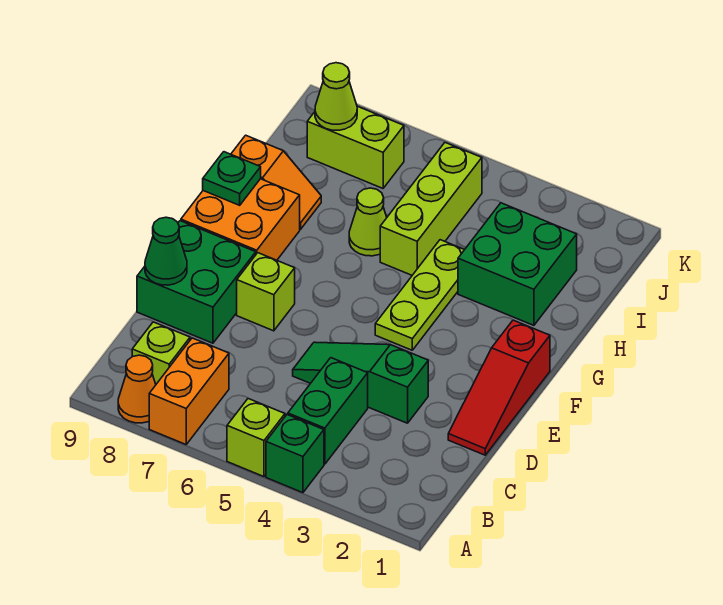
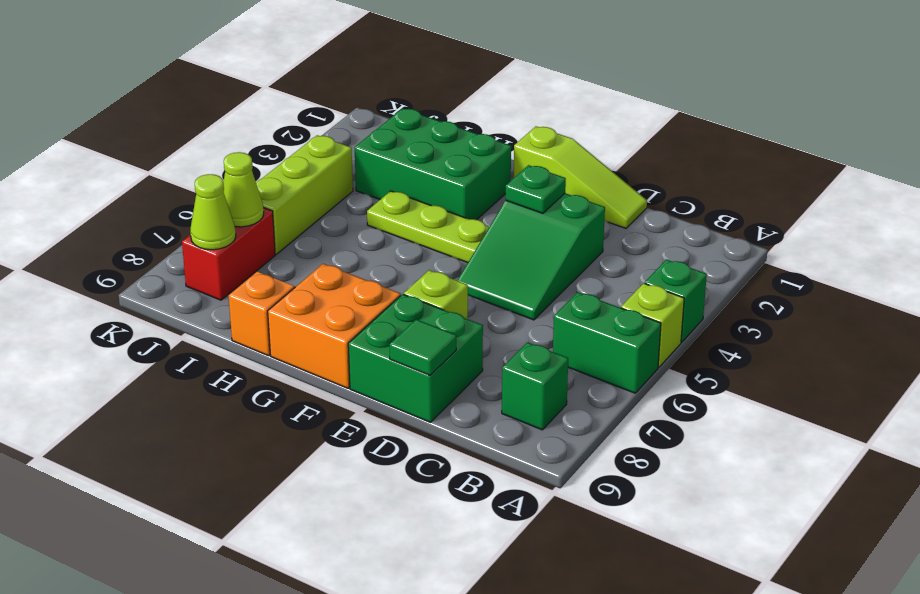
orange brick A7:B7 level 1 -> none
orange cone A8 level 1 -> none
green brick B4:C4 level 1 -> green brick A6:B6 level 1
lime brick B8 level 1 -> green brick B8 level 1
red slope D1:F1 level 1 top F -> lime slope D1:F1 level 1 top F
green slope D3:D5 level 1 top 3 -> green slope D3:E5 level 1 top 3
green cone D9 level 2 -> green tile D9 level 2
green plate G9 level 2 -> green plate E3 level 2
green brick H2:I3 level 1 -> green brick G2:I3 level 1
lime brick H5:J5 level 1 -> lime brick J4:J6 level 1
lime cone H6 level 1 -> lime cone J7 level 2
lime brick J7:J8 level 1 -> red brick J7:J8 level 1

